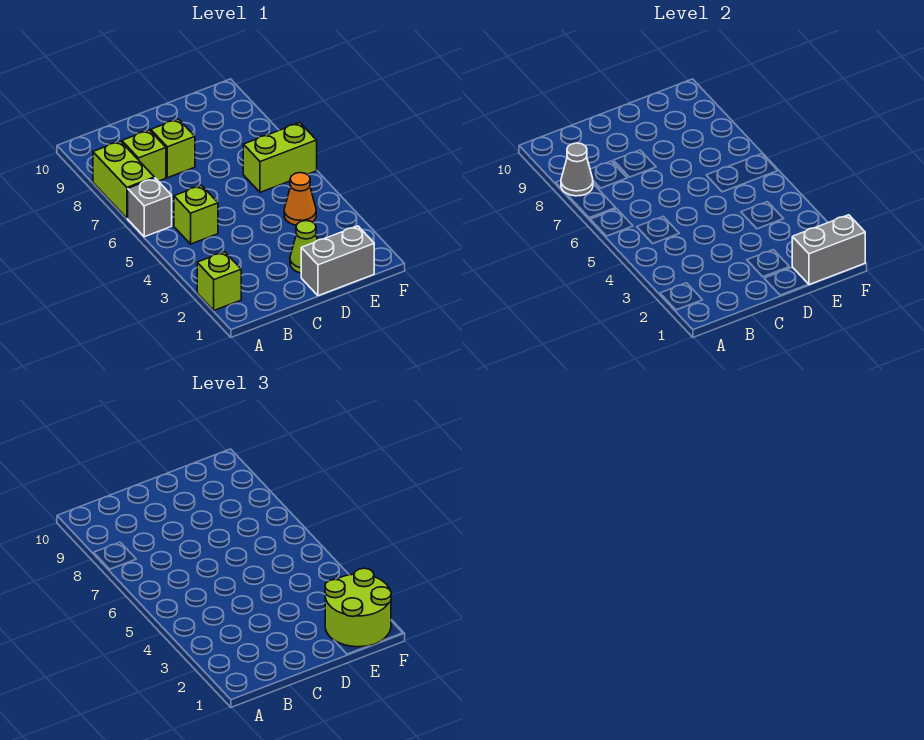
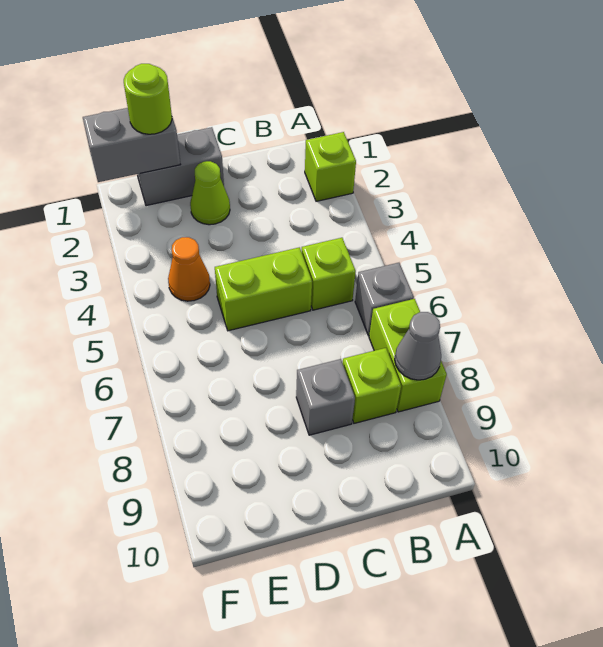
lime brick C8 level 1 -> grey brick C8 level 1
lime round brick E1:F2 level 3 -> lime round brick E1 level 3
lime brick E6:F6 level 1 -> lime brick C5:D5 level 1

